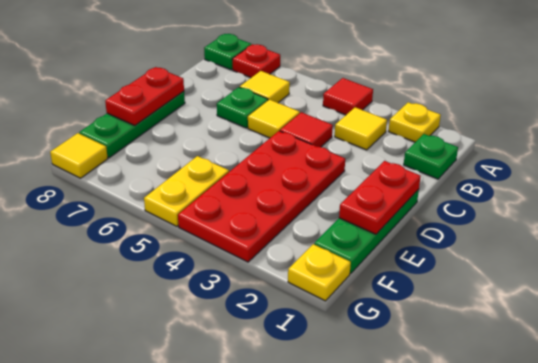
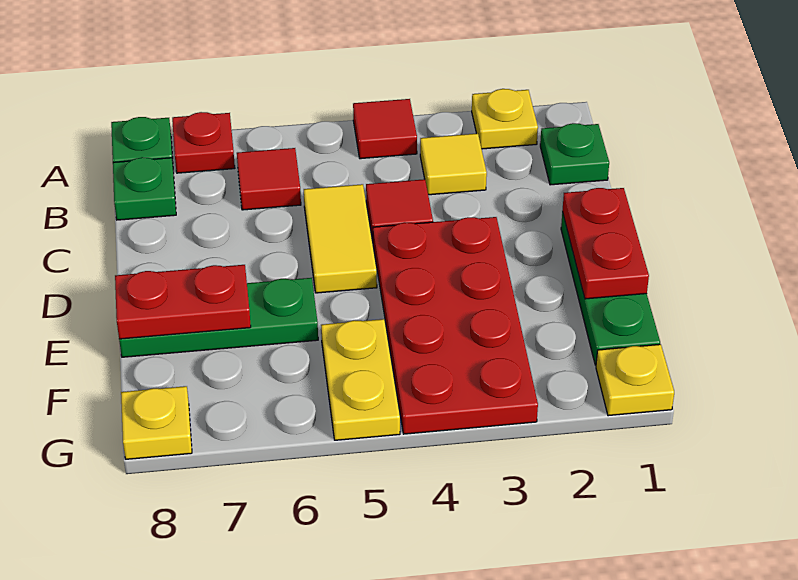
yellow tile B6 level 1 -> red tile B6 level 1
yellow tile C5 level 1 -> yellow tile C5:D5 level 1
green plate C6 level 1 -> green plate B8 level 1
green plate D8:F8 level 1 -> green plate E6:E8 level 1
red plate D8:E8 level 2 -> red plate E7:E8 level 2
yellow tile G8 level 1 -> yellow plate G8 level 1

